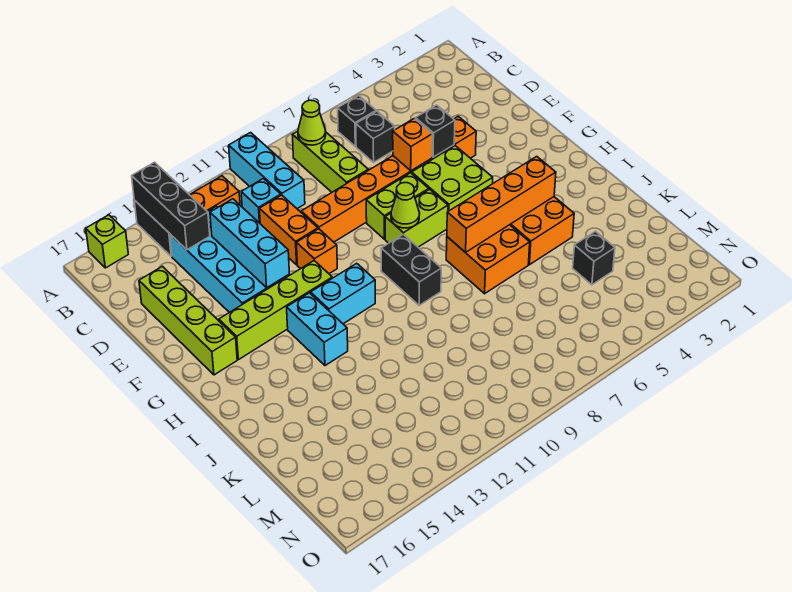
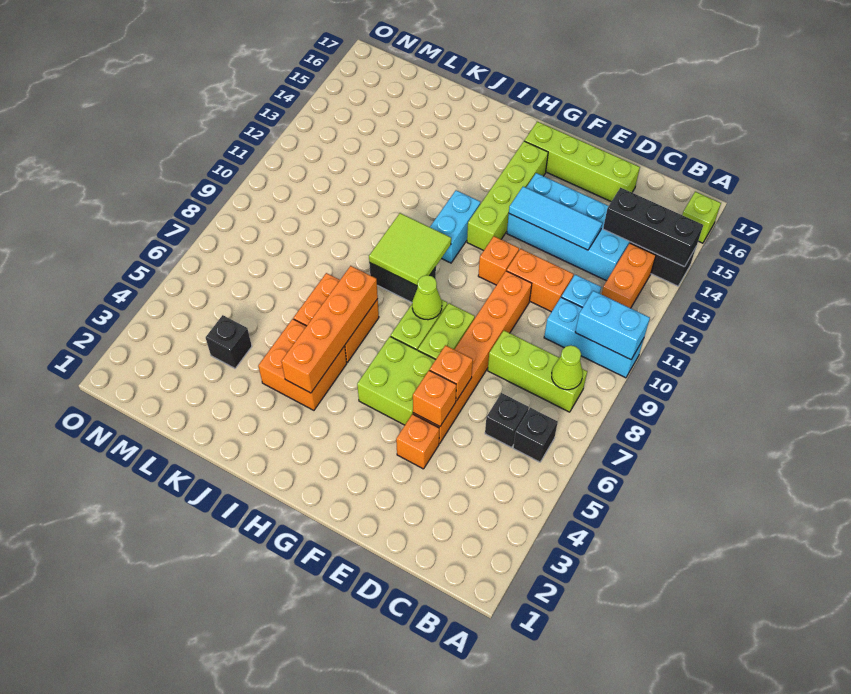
cyan brick D13:F13 level 2 -> cyan tile D13:F13 level 2
black brick E5 level 2 -> orange brick E5 level 2
none -> lime tile H9:I10 level 2
cyan brick H13:I13 level 1 -> cyan brick A10:B10 level 2

